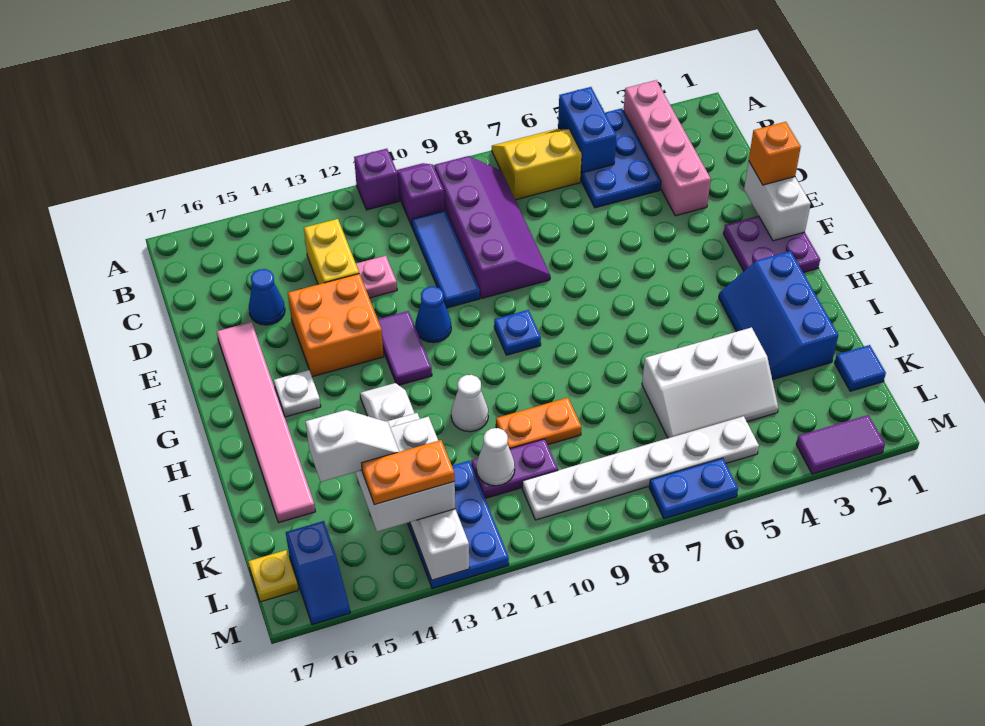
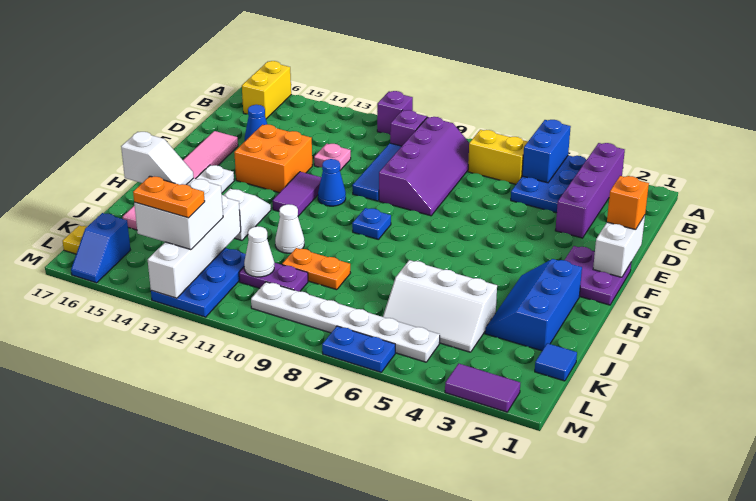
pink brick A3:D3 level 1 -> purple brick A3:D3 level 1
yellow brick C13:D13 level 1 -> yellow brick A16:B16 level 1

